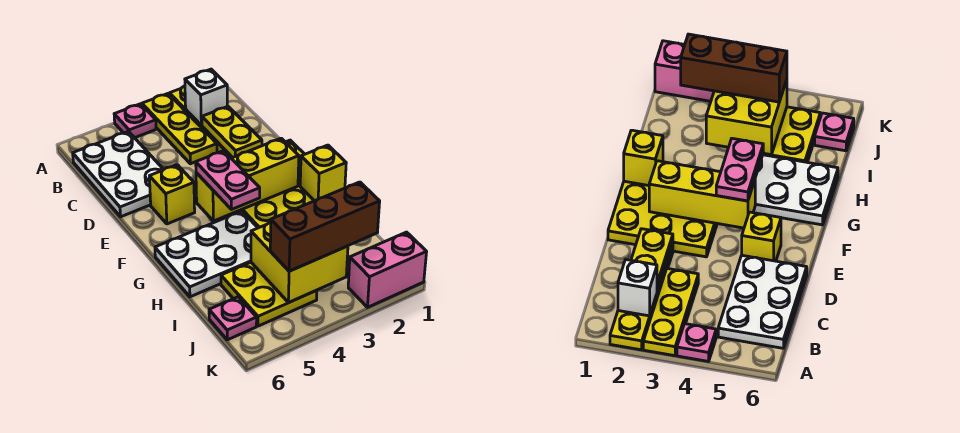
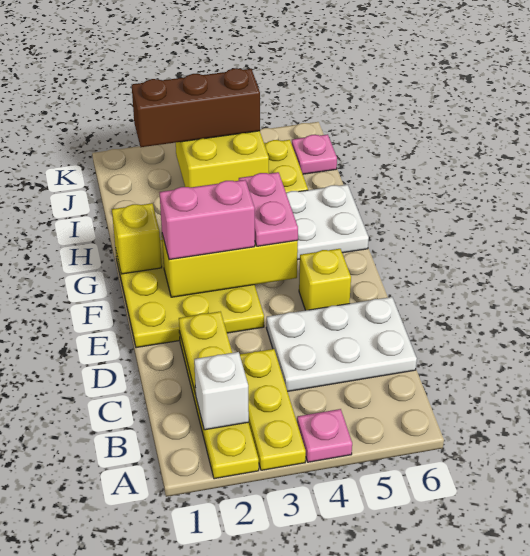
white plate B5:D6 level 1 -> white plate C4:D6 level 1
pink brick K1:K2 level 1 -> pink brick F2:F3 level 3

